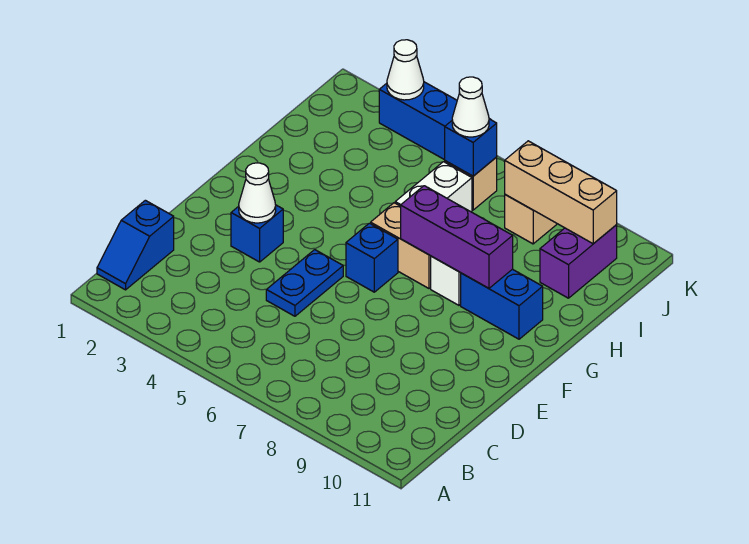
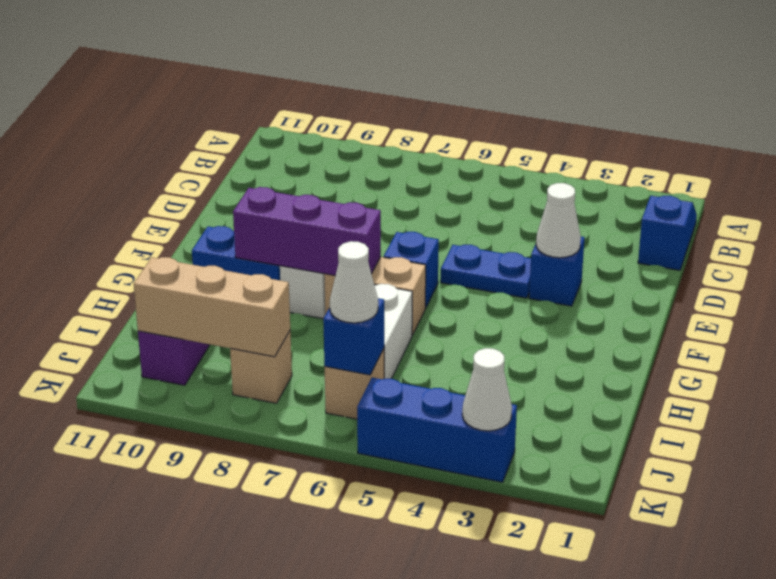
blue plate D5:E5 level 1 -> blue plate E4:E5 level 1

